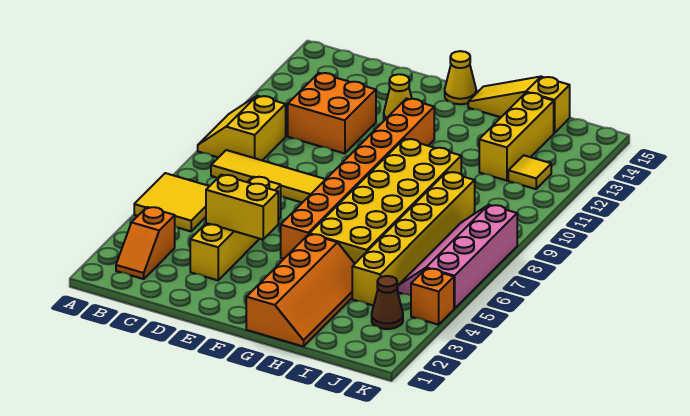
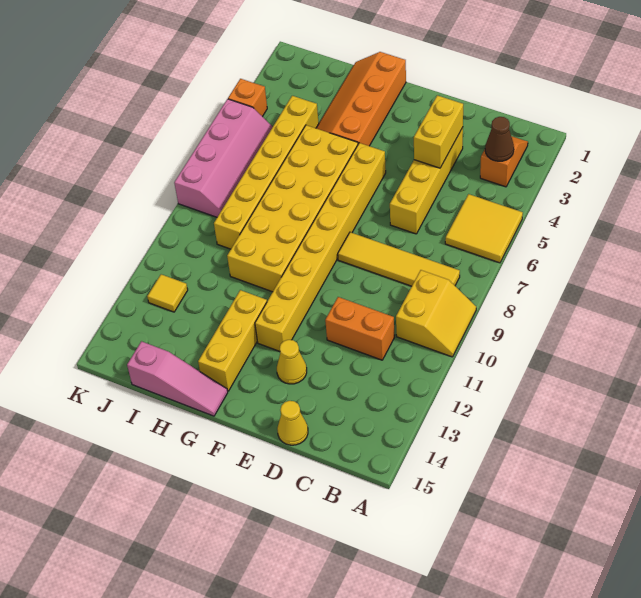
orange brick C11:D12 level 1 -> orange brick C11:D11 level 1
yellow brick D4:E4 level 2 -> yellow brick D3:D4 level 2
orange brick F5:F12 level 1 -> yellow brick F5:F12 level 1
yellow cone F15 level 1 -> yellow cone D15 level 1
yellow slope G15:I15 level 1 top I -> pink slope G15:I15 level 1 top I
yellow brick I12:I14 level 1 -> yellow brick G12:G14 level 1
brown cone J3 level 1 -> brown cone B3 level 2

